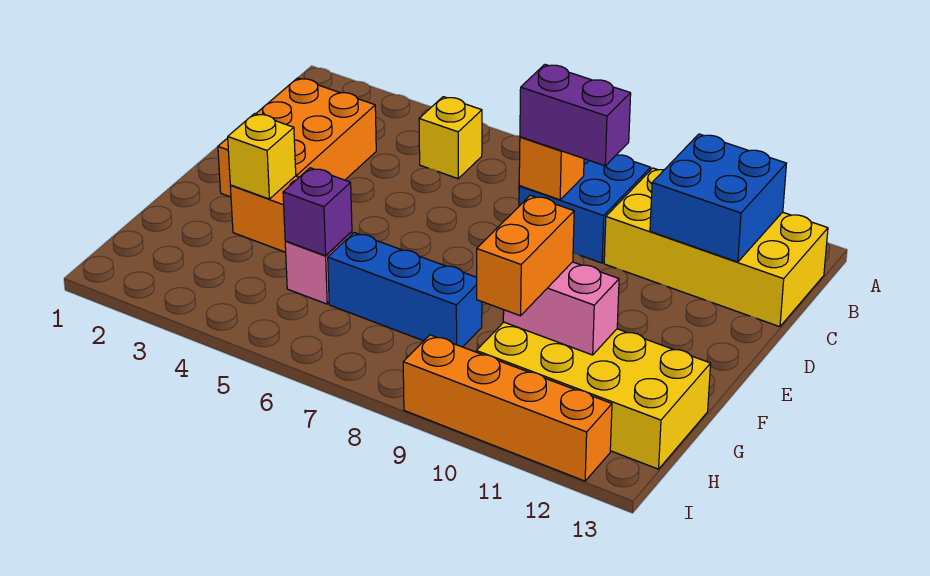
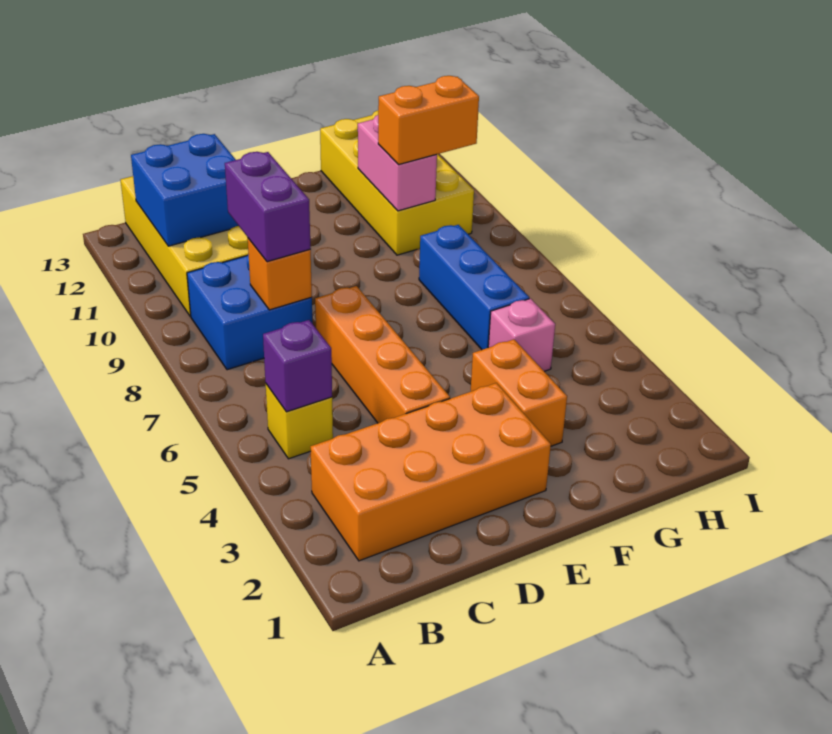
orange brick C2:E3 level 1 -> orange brick B2:E3 level 1
yellow brick F3 level 2 -> none
purple brick G5 level 2 -> purple brick B5 level 2
orange brick I9:I12 level 1 -> orange brick D4:D7 level 1

